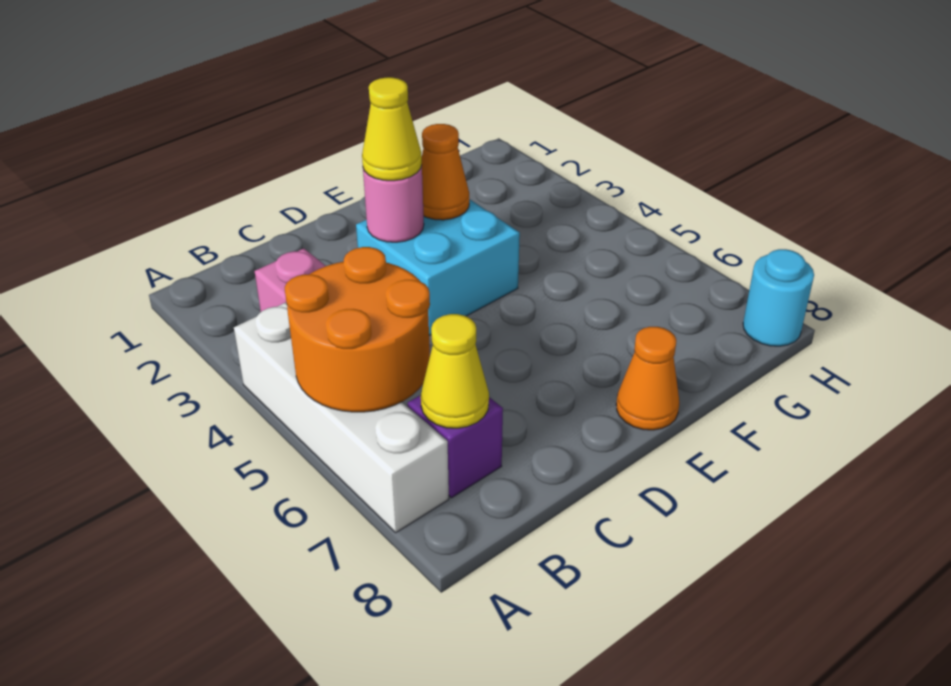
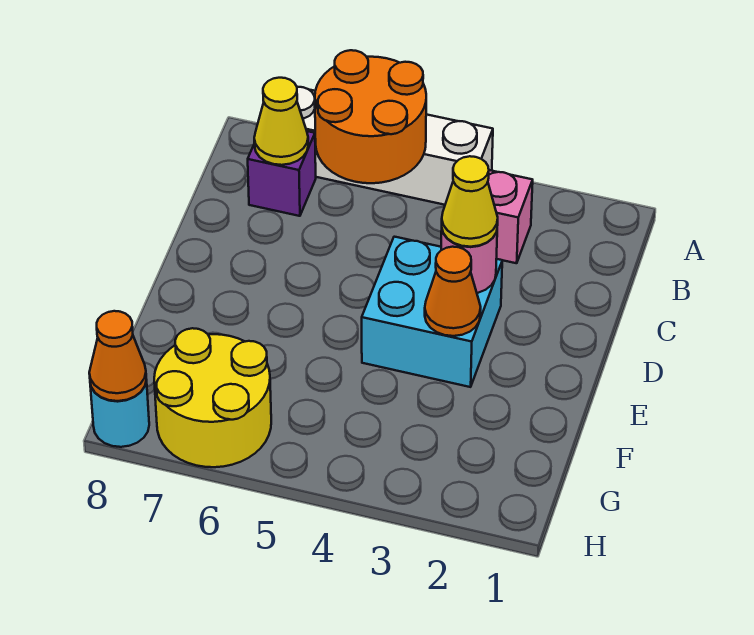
orange cone E8 level 1 -> orange cone H8 level 2
none -> yellow round brick G6:H7 level 1

